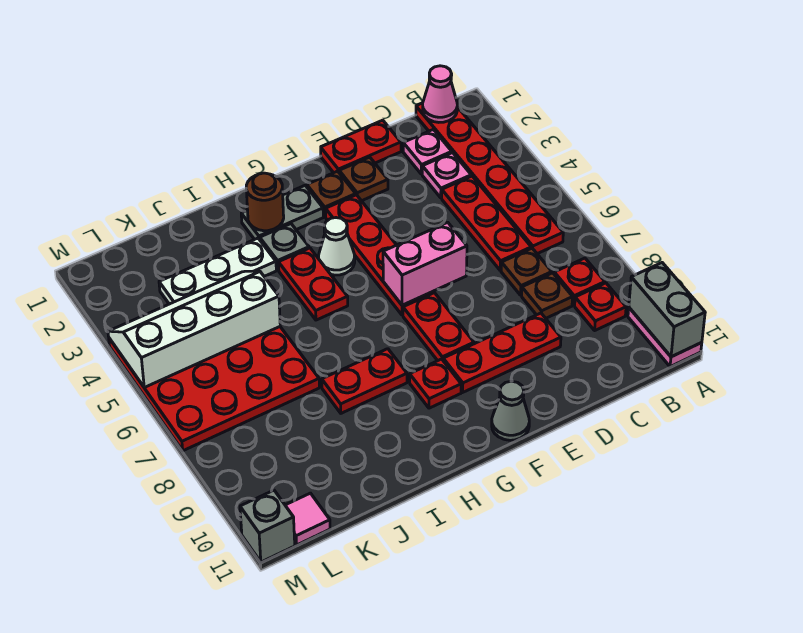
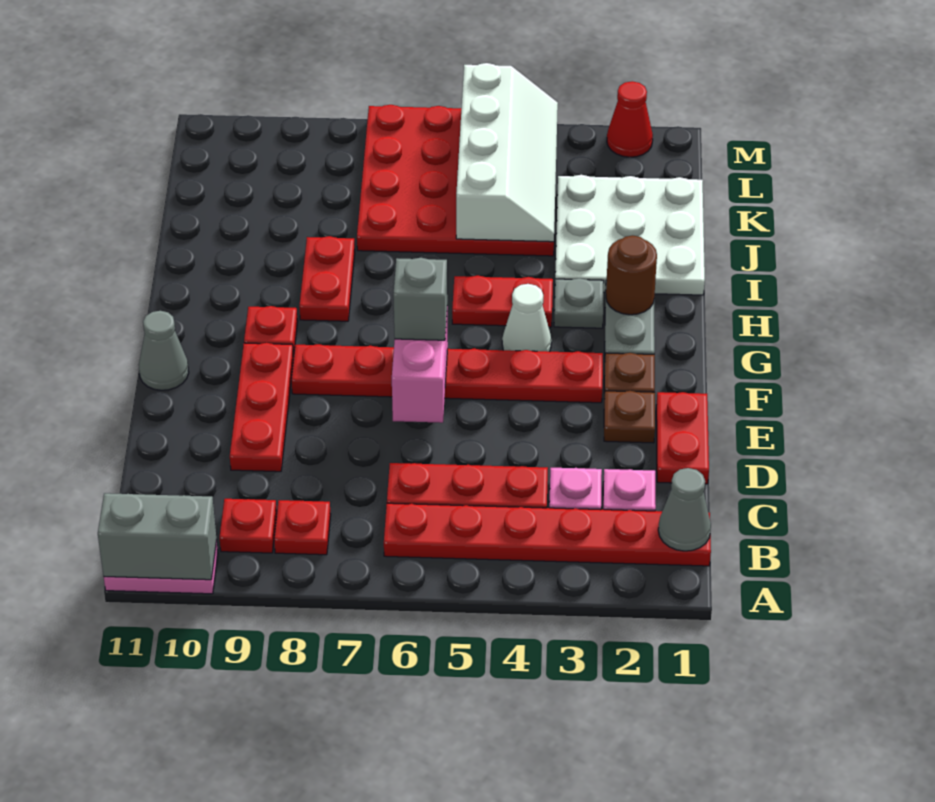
pink cone B1 level 2 -> grey cone B1 level 2
brown plate C7 level 1 -> none
brown plate C8 level 1 -> none
white plate I3:K3 level 1 -> white plate I1:K3 level 1
pink tile L11 level 1 -> none
none -> red cone M2 level 1
grey brick M11 level 1 -> grey brick F6 level 3

